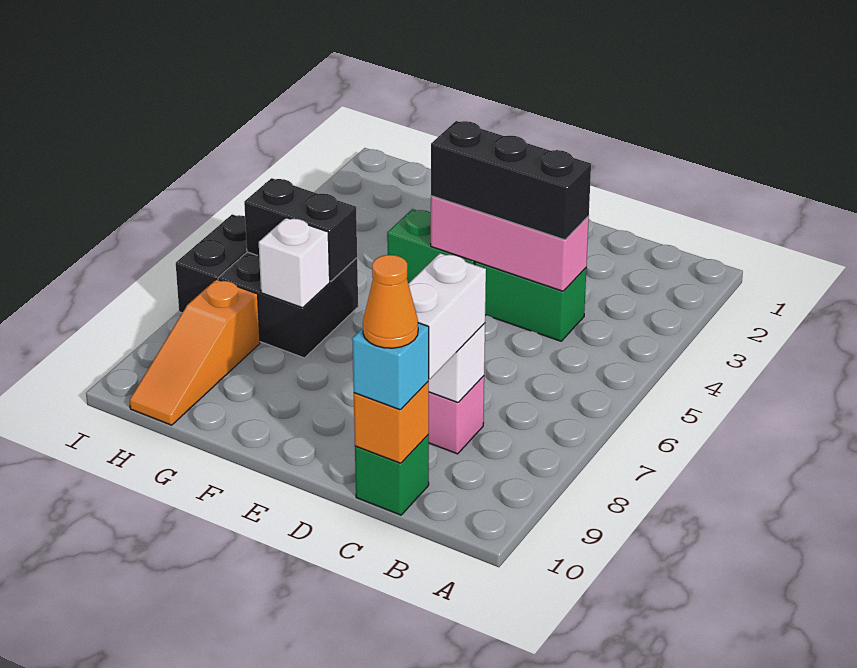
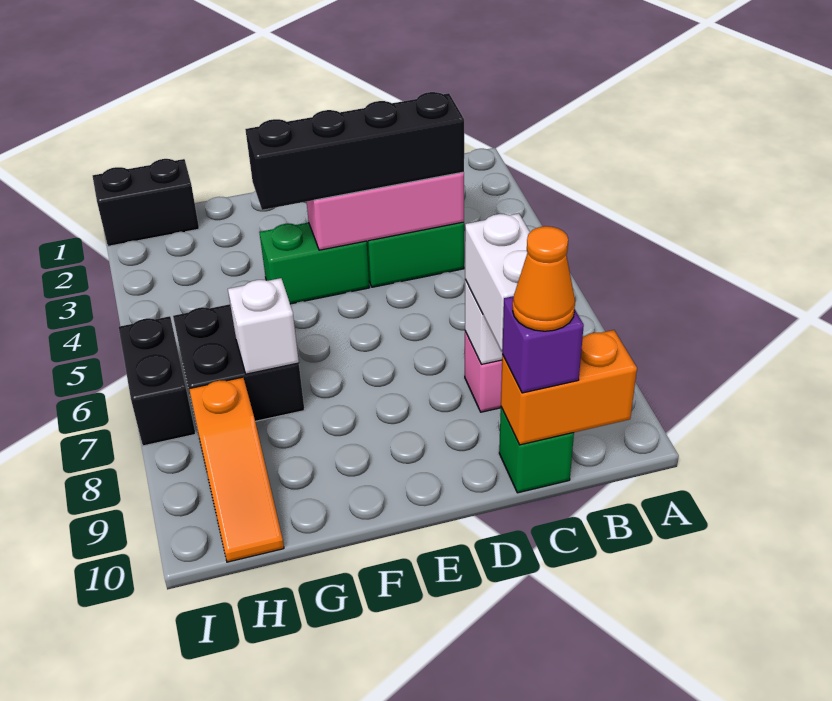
black brick C4:E4 level 3 -> black brick C4:F4 level 3
orange brick C10 level 2 -> orange brick B10:C10 level 2
cyan brick C10 level 3 -> purple brick C10 level 3
black brick G6:H6 level 2 -> black brick H1:I1 level 1

